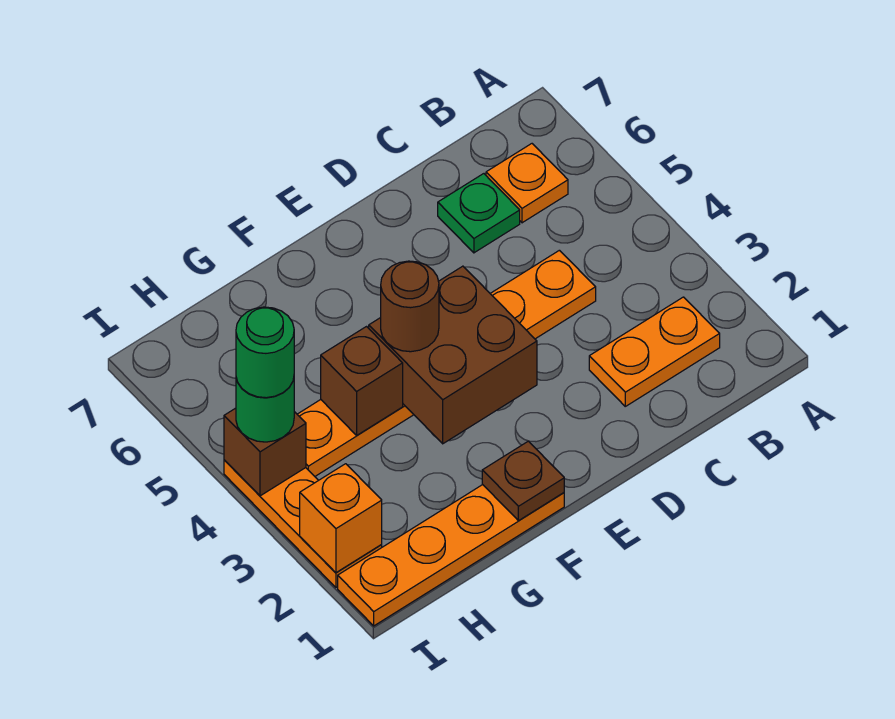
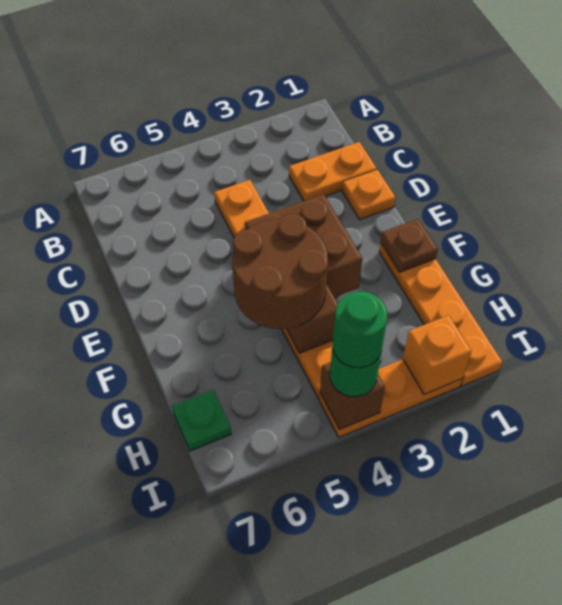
orange plate B2:C2 level 1 -> orange plate C1:C2 level 1
orange plate B6 level 1 -> orange plate D1 level 1
green plate C6 level 1 -> green plate H7 level 1
brown round brick F4 level 3 -> brown round brick F4:G5 level 3

